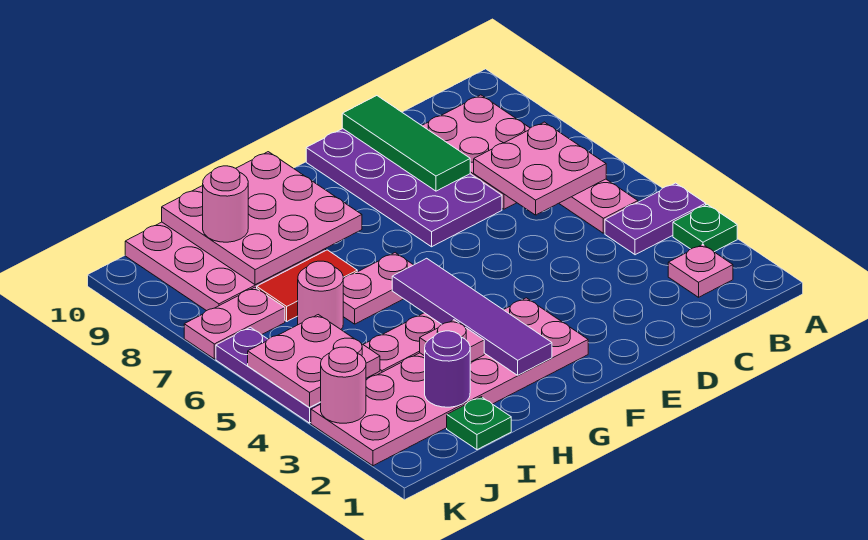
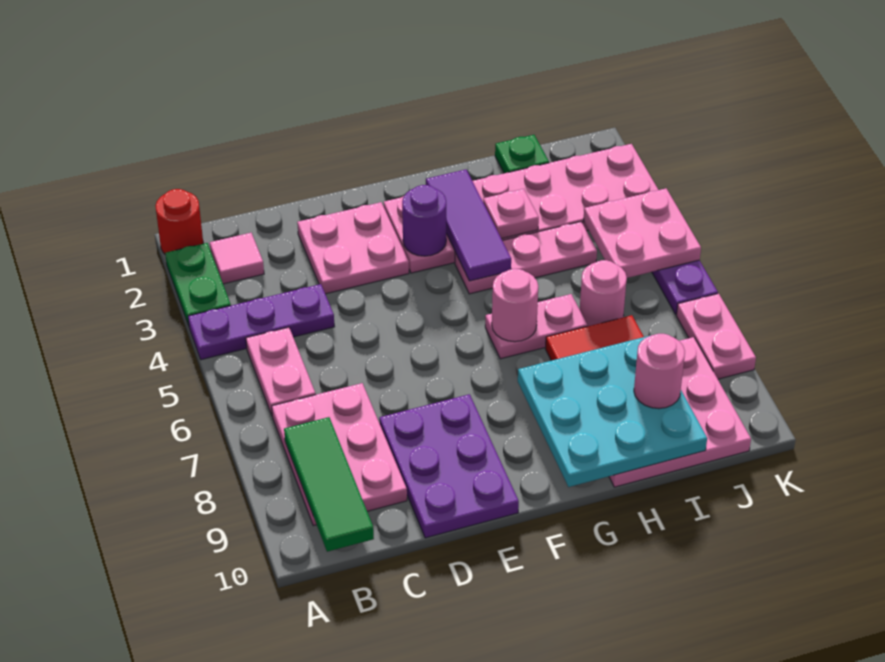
none -> red round brick A1 level 1
green plate A3 level 1 -> green plate A2:A3 level 1
purple plate A4:B4 level 1 -> purple plate A4:C4 level 1
pink plate B2 level 1 -> pink tile B2 level 1
pink plate B6:C7 level 2 -> pink plate D2:E3 level 1
purple plate D7:E10 level 1 -> purple plate D8:E10 level 1
green tile D8:D10 level 2 -> green tile B8:B10 level 2
purple tile G2:G5 level 2 -> purple tile G2:G4 level 2
pink plate G8:I10 level 2 -> cyan plate G8:I10 level 2
purple round brick I2 level 2 -> purple round brick F3 level 2
pink plate J7:K7 level 1 -> pink plate K7:K8 level 1
pink round brick K3 level 2 -> pink round brick G6 level 2

